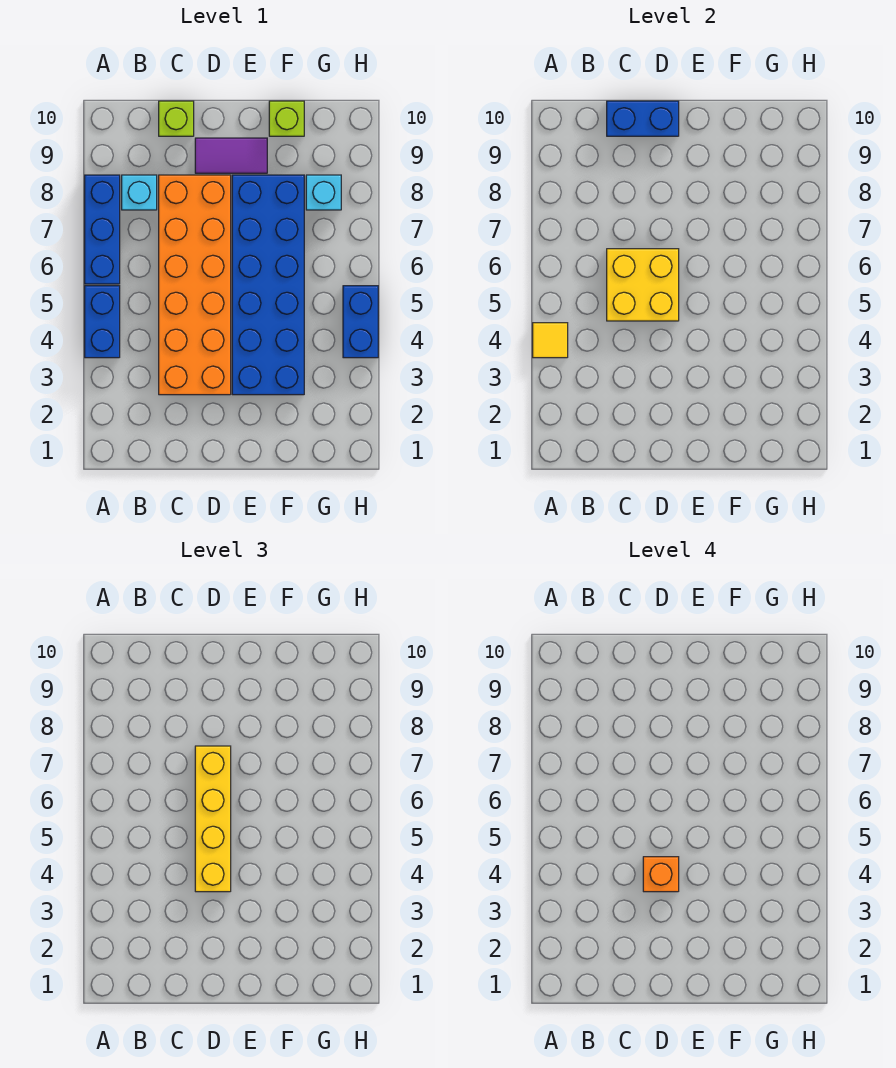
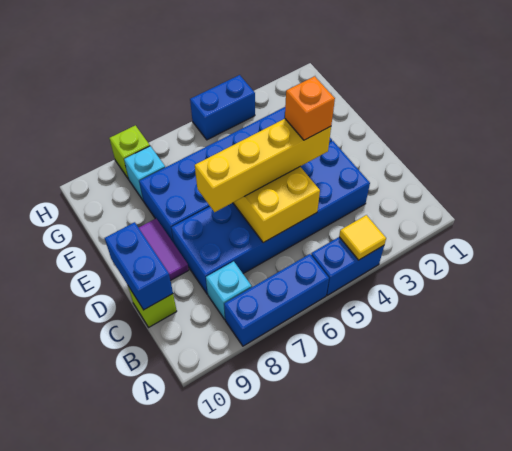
orange brick C3:D8 level 1 -> blue brick C3:D8 level 1
lime brick F10 level 1 -> lime brick H8 level 1

